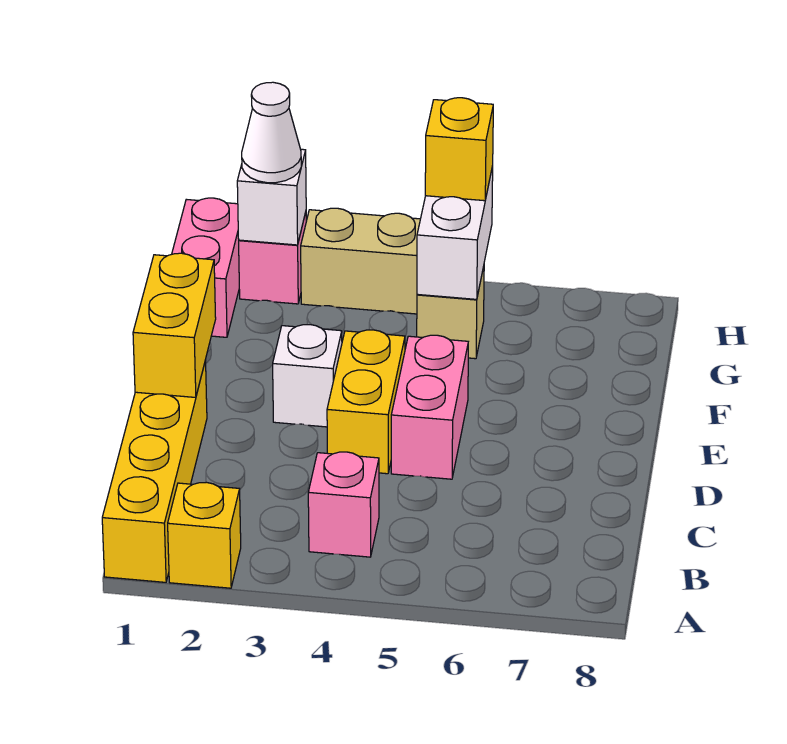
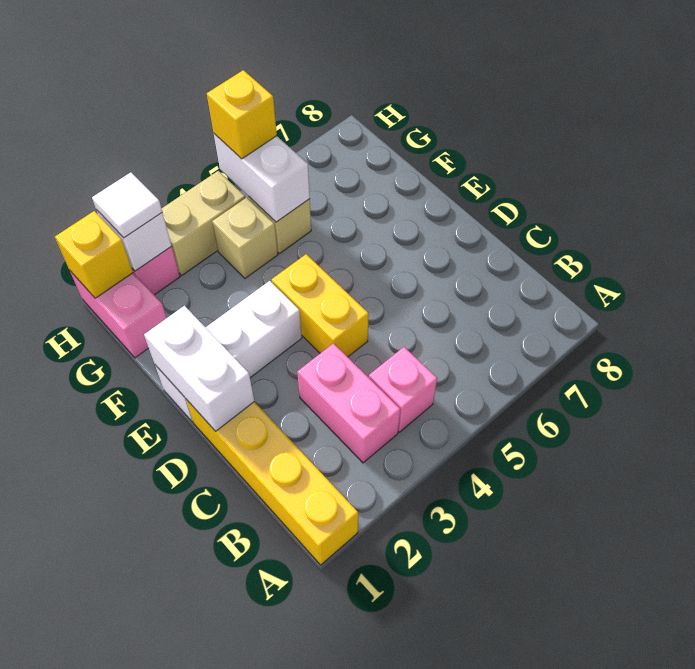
yellow brick A2 level 1 -> yellow brick H1 level 2
yellow brick D1:E1 level 2 -> white brick D1:E1 level 2
pink brick D5:E5 level 1 -> pink brick B3:C3 level 1
white brick E3 level 1 -> white brick E1:E3 level 1
none -> tan brick G4 level 1
white cone H2 level 3 -> white tile H2 level 3

